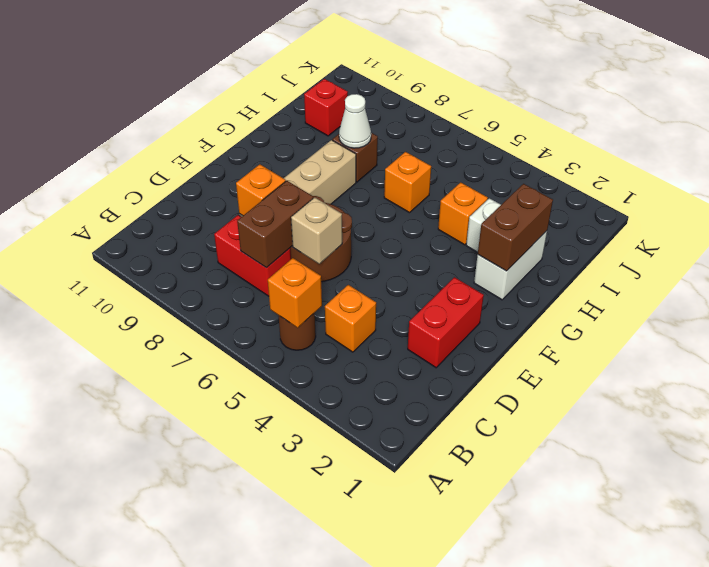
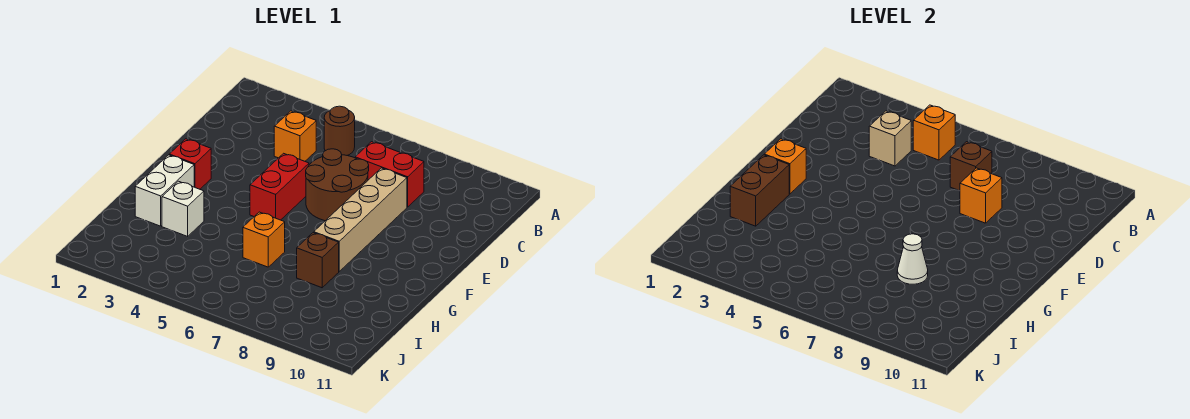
brown brick C7:D7 level 2 -> brown brick C7 level 2
red brick D2:E2 level 1 -> red brick E5:F5 level 1
tan brick D6 level 2 -> tan brick C4 level 2
orange brick H4 level 1 -> orange brick F2 level 2
red brick I10 level 1 -> red brick F2 level 1

